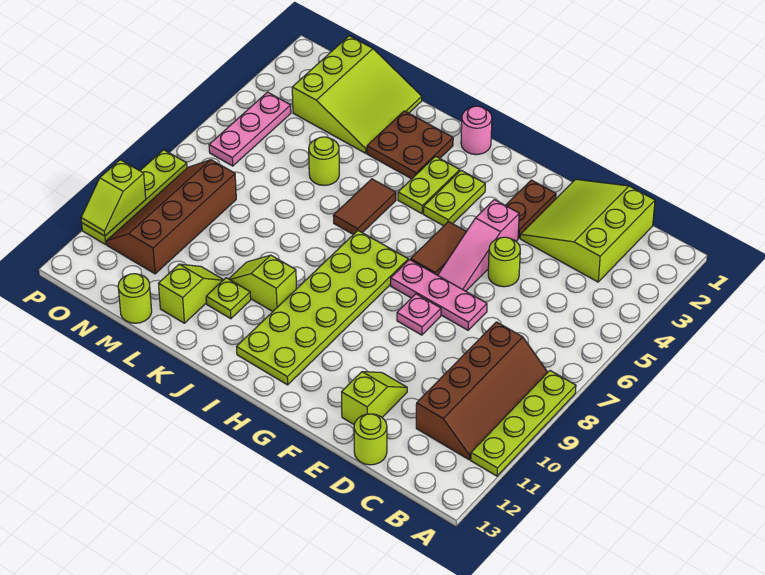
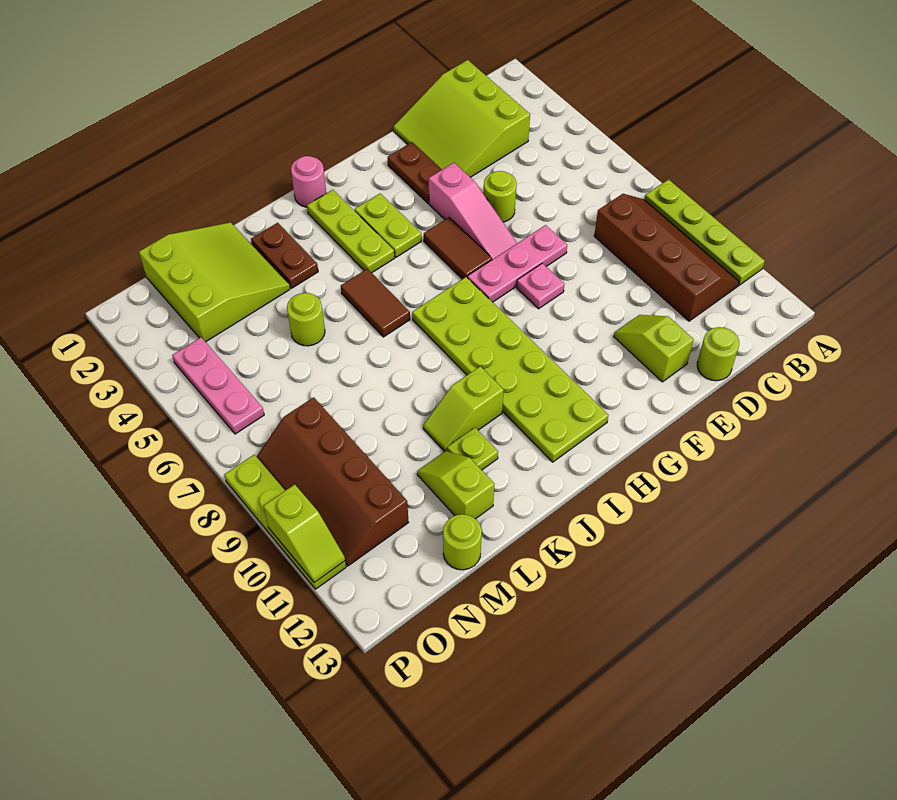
lime plate I3:I4 level 1 -> lime plate I2:I4 level 1
brown plate J2:K3 level 1 -> brown plate K2:K3 level 1

